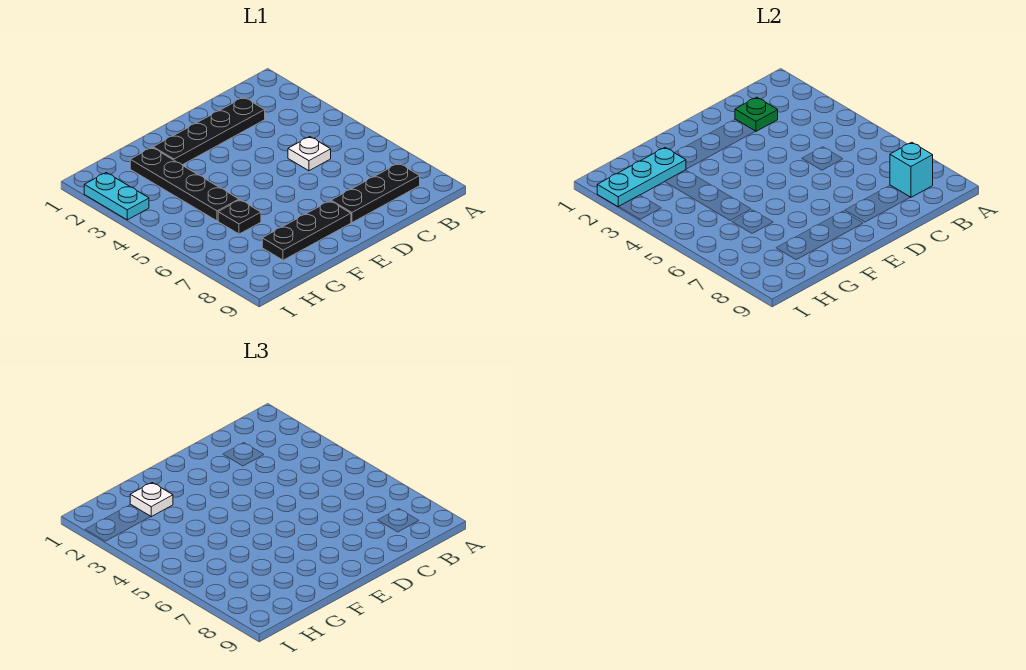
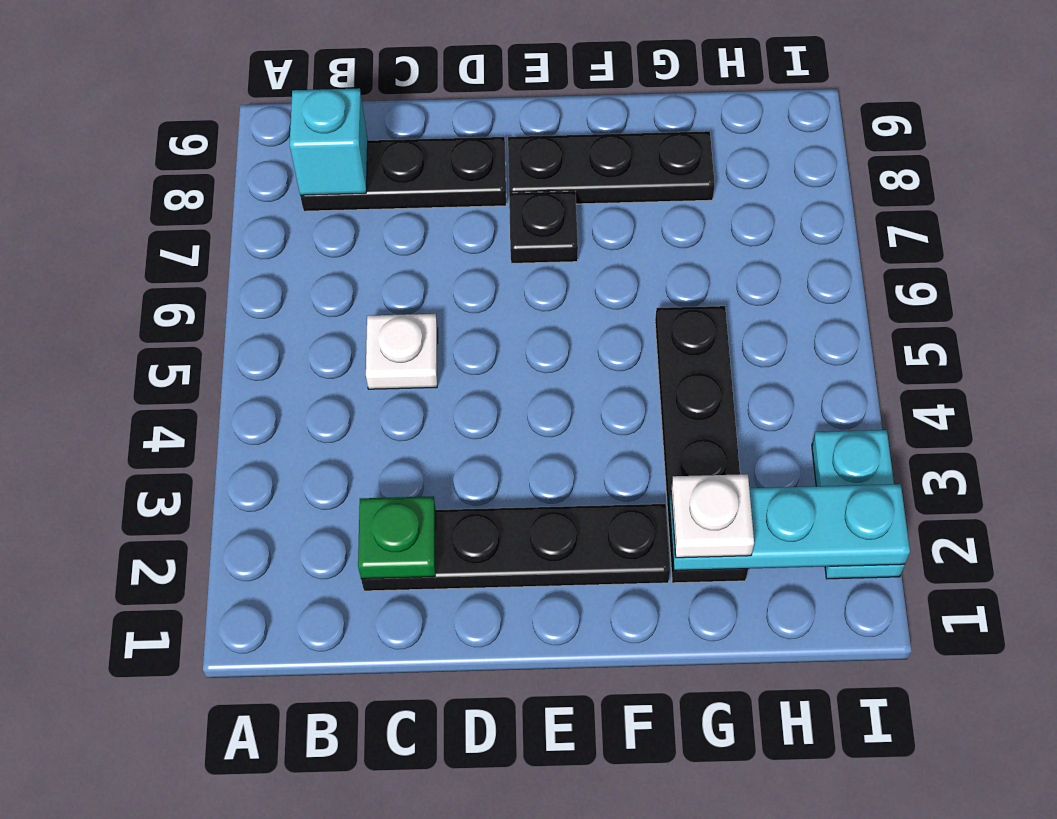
black plate G6 level 1 -> black plate E7 level 1

